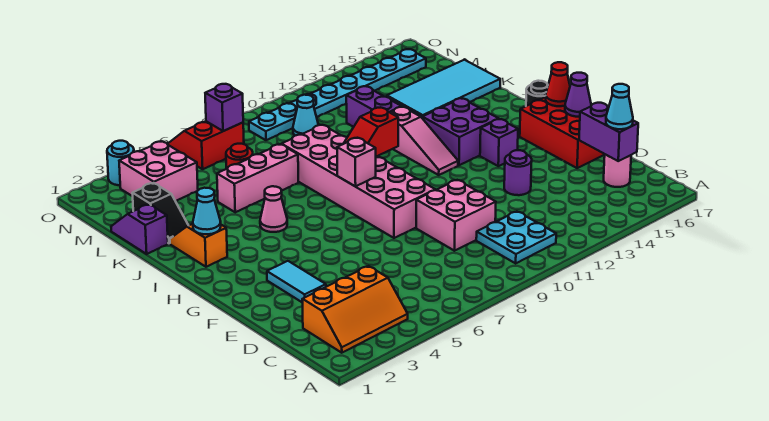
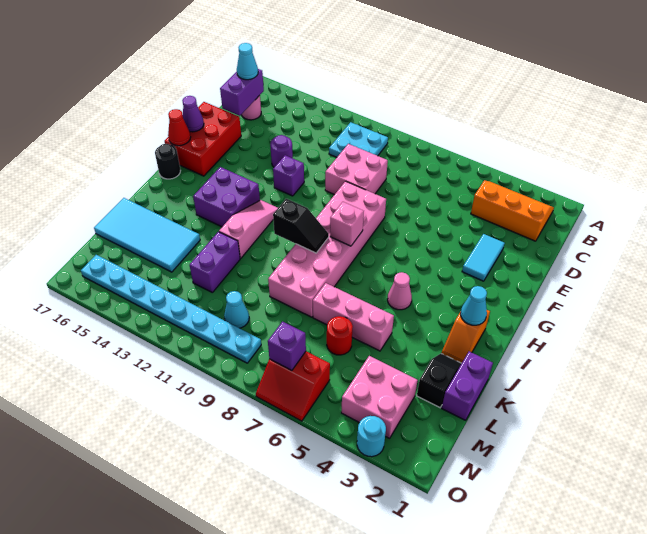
purple brick G14 level 1 -> purple brick F12 level 1
red slope I9:I10 level 2 top 10 -> black slope I9:I10 level 2 top 10
purple slope K1:L1 level 1 top K -> purple brick K1:L1 level 1

